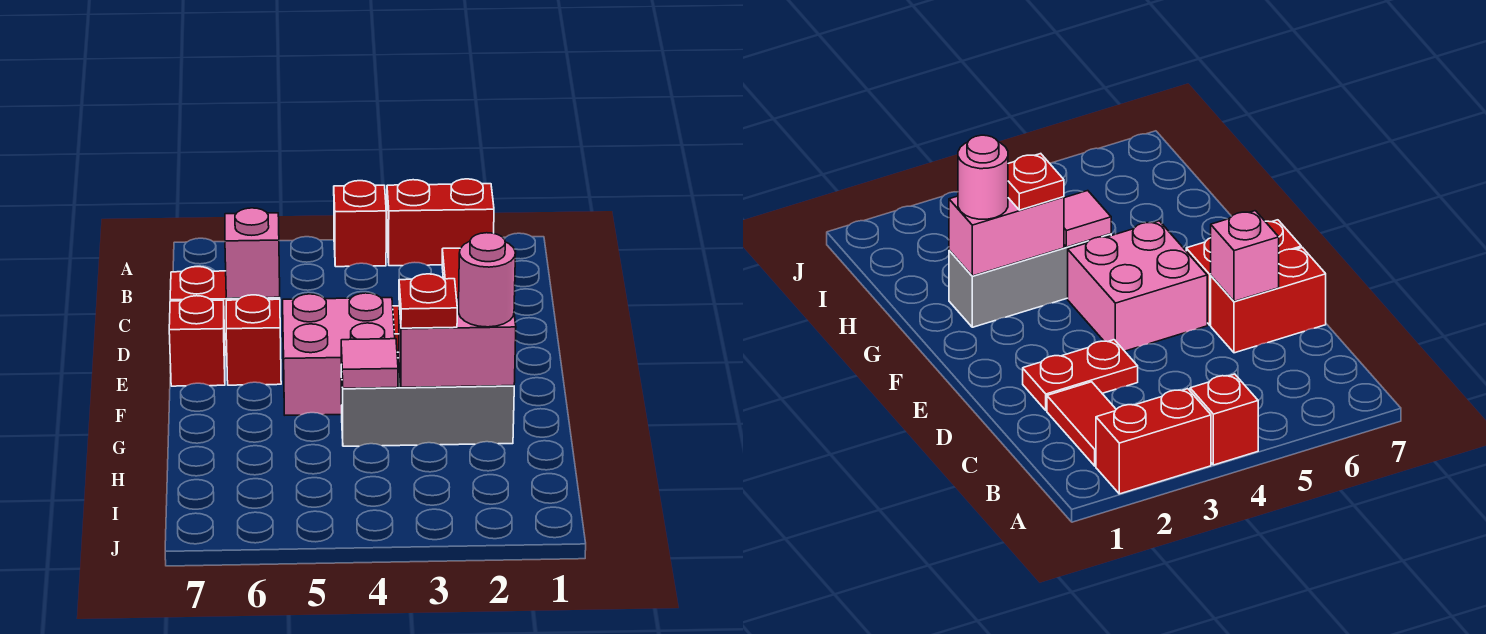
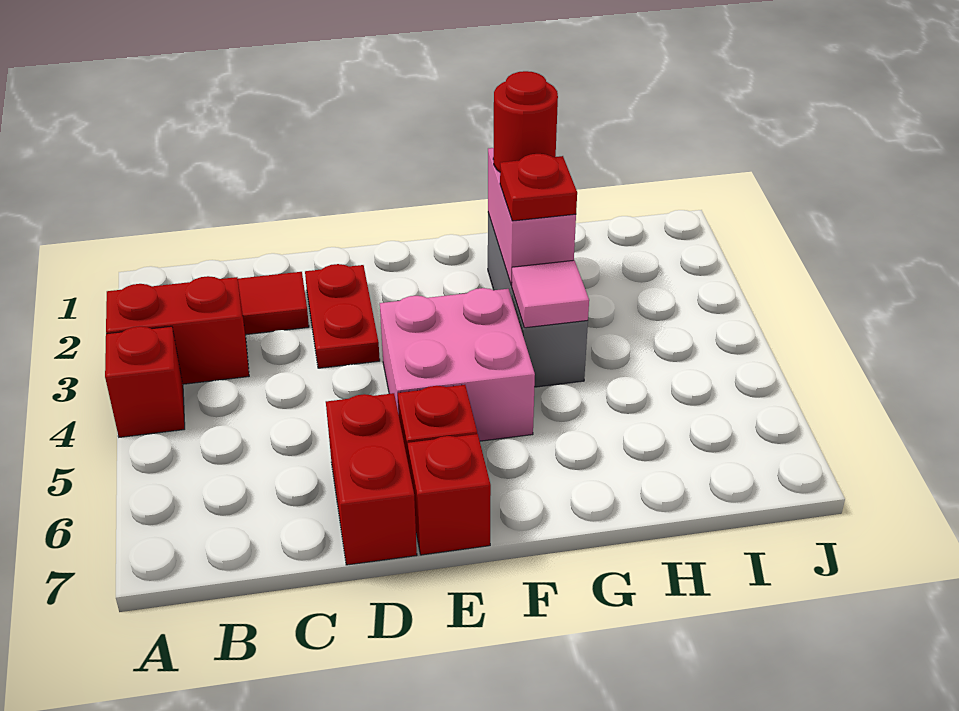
red brick A2:A3 level 1 -> red brick A3:B3 level 1
pink brick D6 level 2 -> none
pink round brick G2 level 3 -> red round brick G2 level 3

